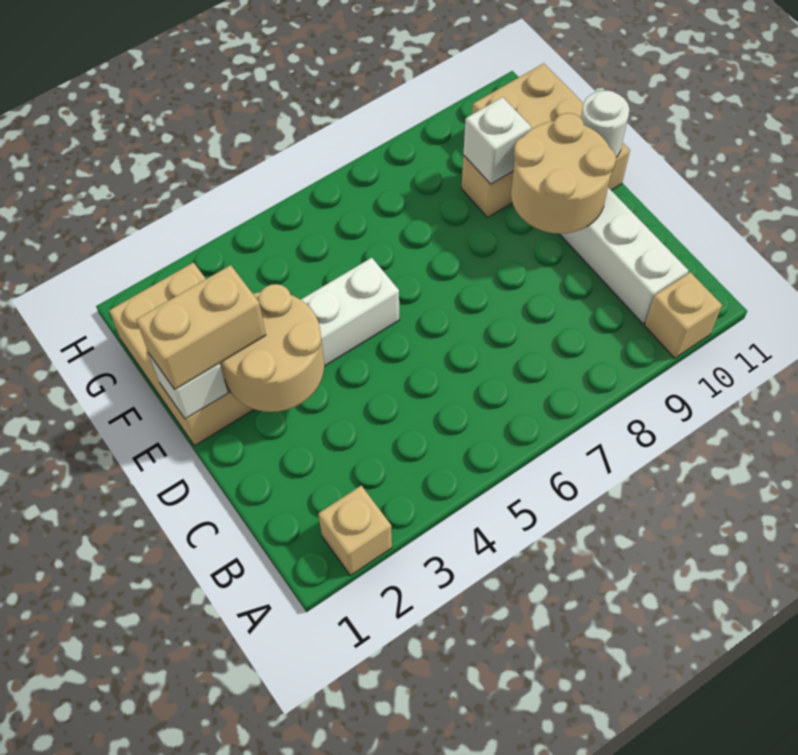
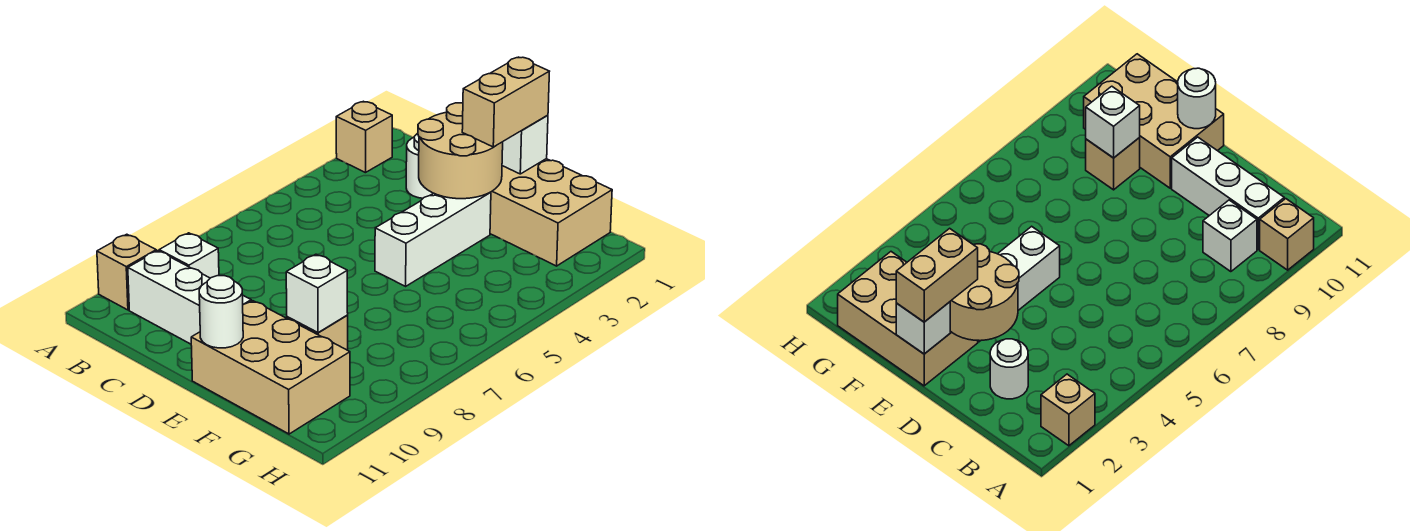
none -> white brick B9 level 1
none -> white round brick C2 level 1
tan round brick D9:E10 level 2 -> none

